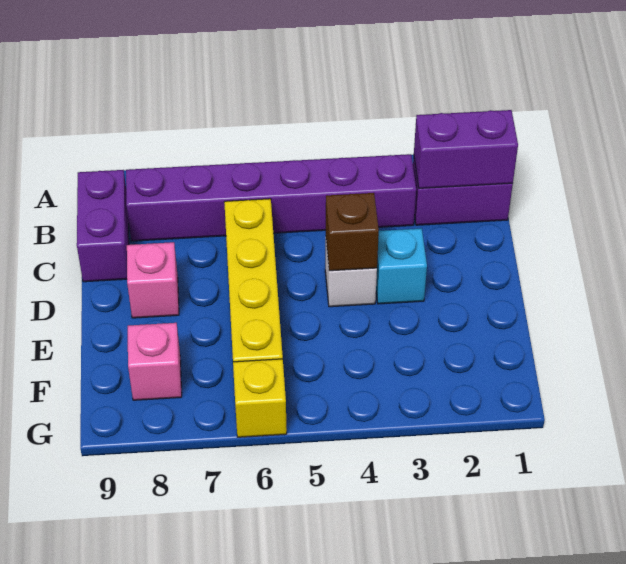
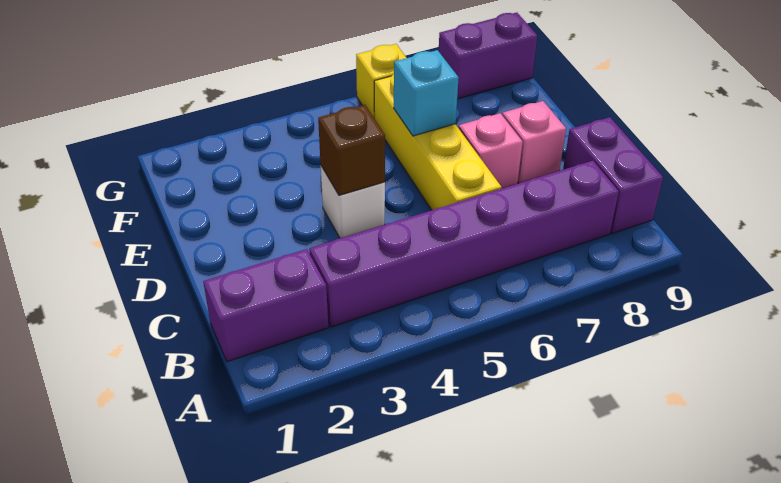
purple brick B1:B2 level 2 -> purple brick G8:G9 level 1
cyan brick D3 level 1 -> cyan brick E6 level 2
pink brick F8 level 1 -> pink brick D7 level 1

